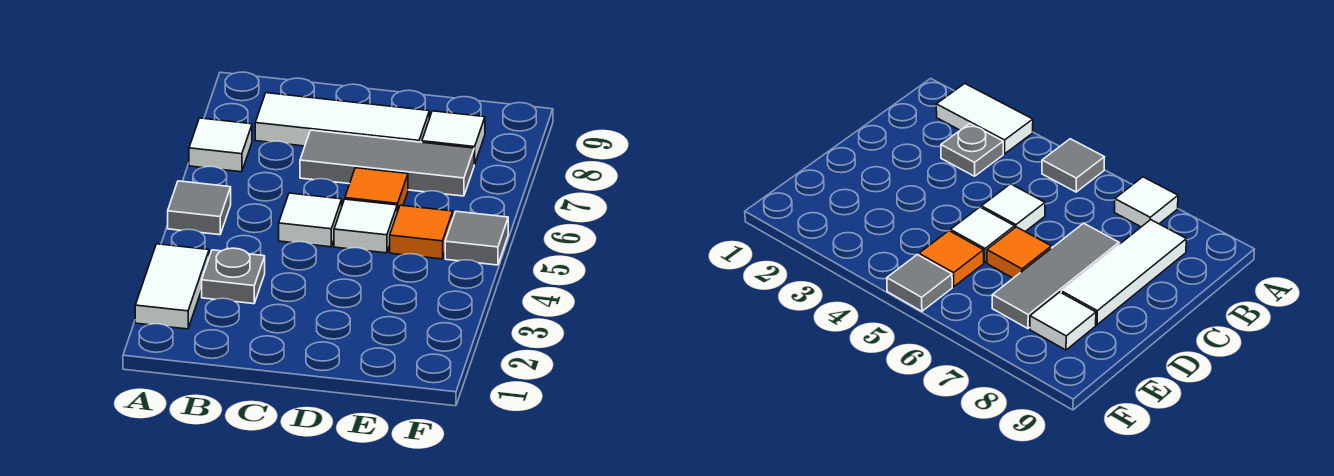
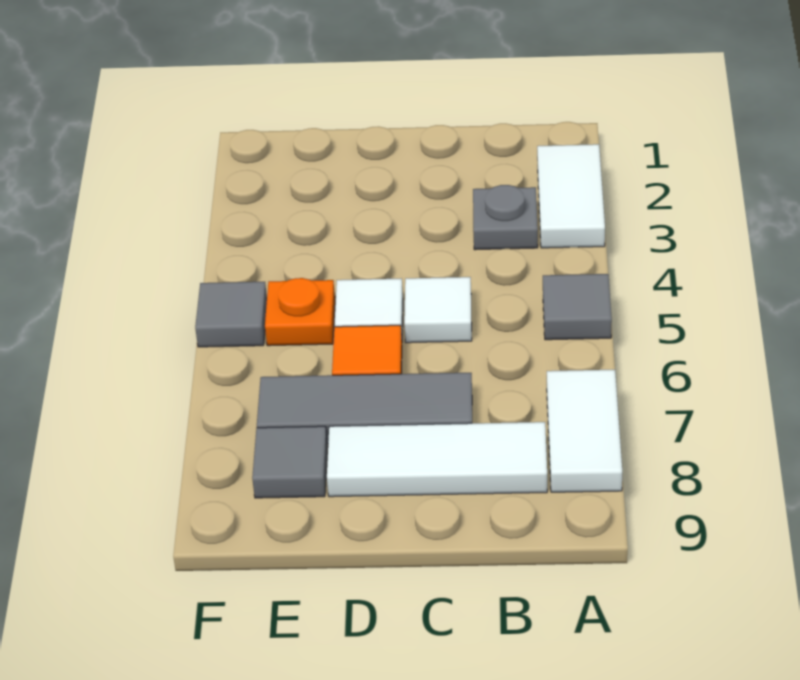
white tile A7 level 1 -> white tile A7:A8 level 1
orange tile E5 level 1 -> orange plate E5 level 1
white tile E8 level 1 -> grey tile E8 level 1

